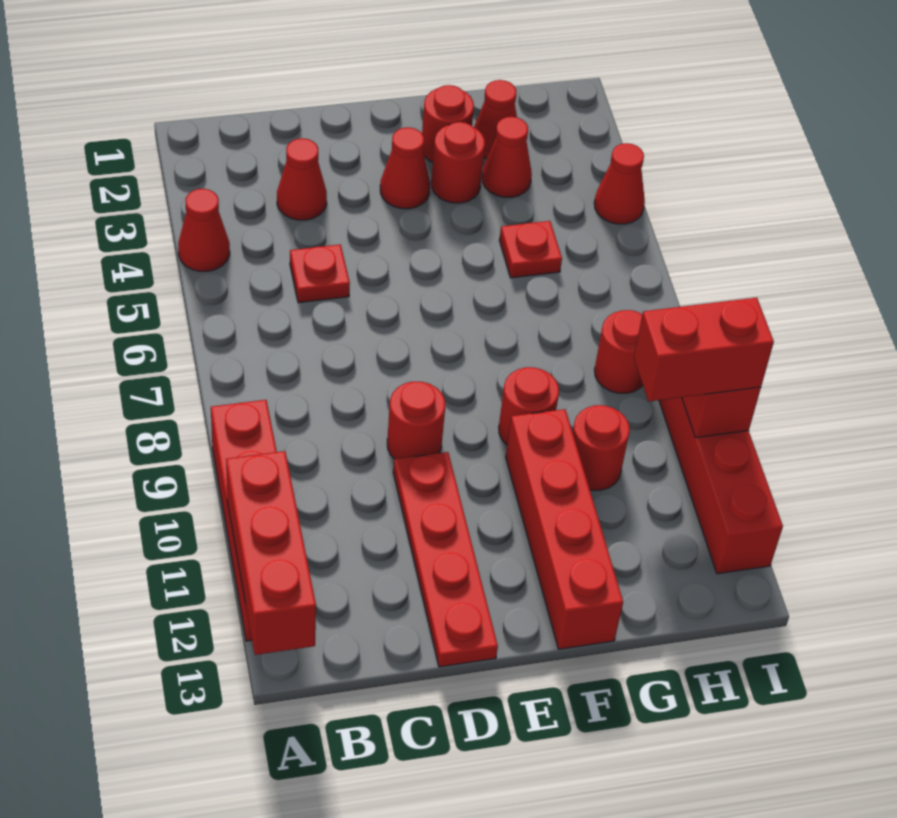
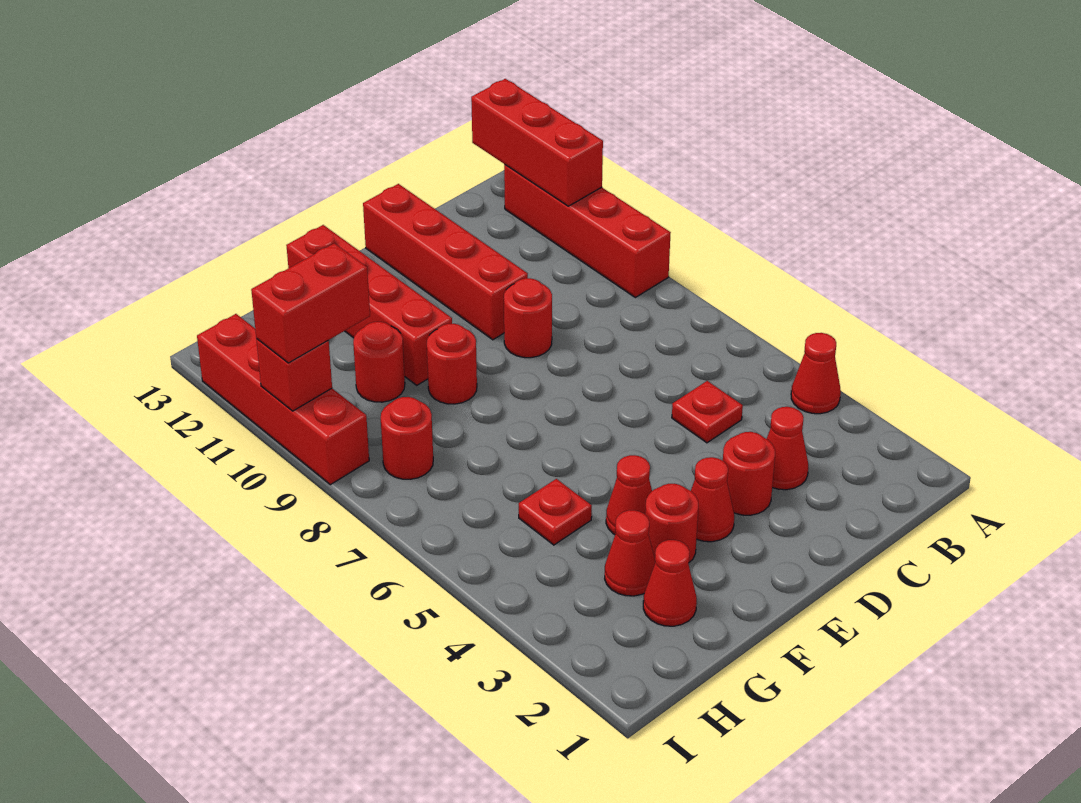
red plate D10:D13 level 1 -> red brick D10:D13 level 1
red round brick F2 level 1 -> red round brick D3 level 1
red cone I4 level 1 -> red cone F4 level 1

